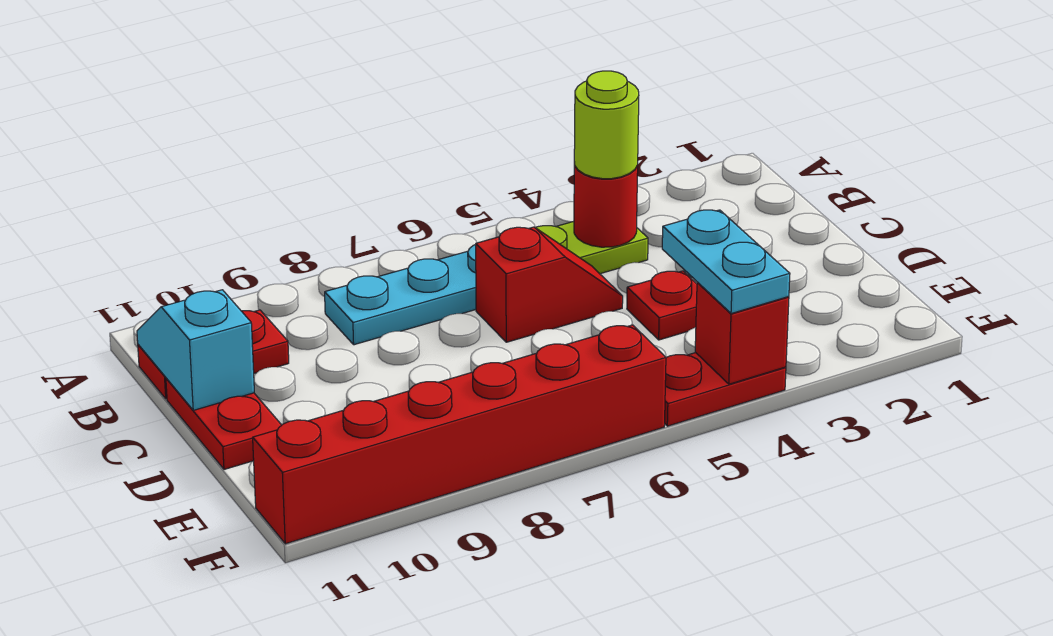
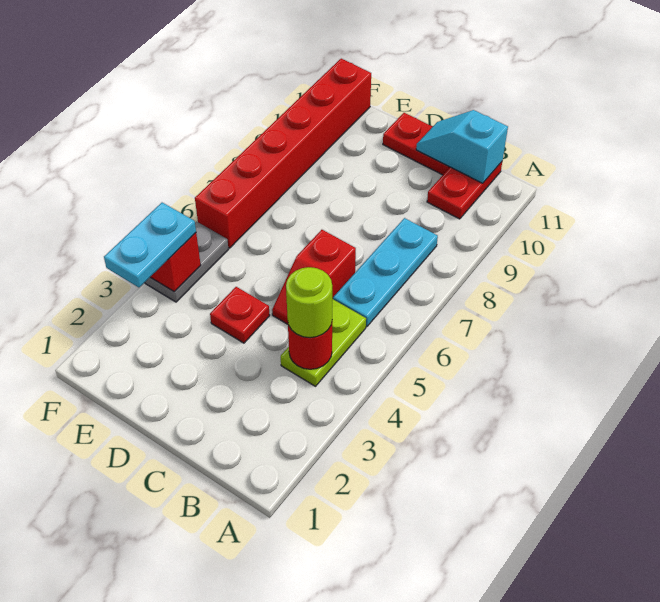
cyan slope B11:C11 level 2 top C -> cyan slope B11:C11 level 2 top B
cyan plate E4:F4 level 3 -> cyan plate F3:F4 level 3
red plate F4:F5 level 1 -> grey plate F4:F5 level 1

